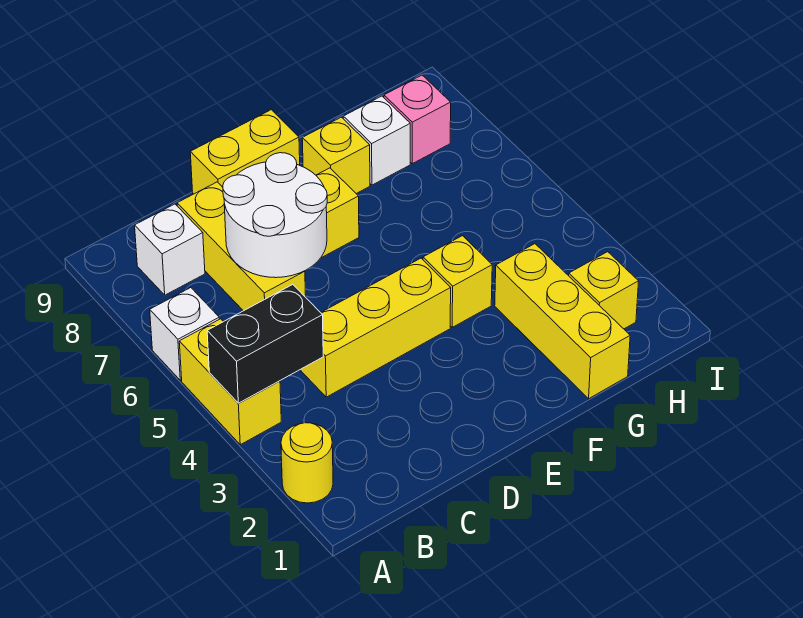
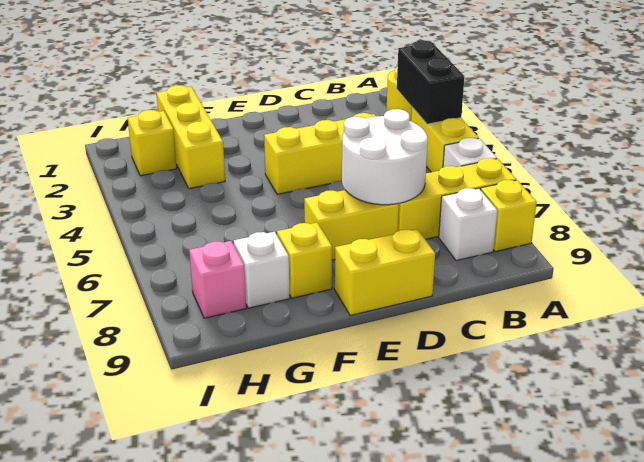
black brick A4:B4 level 2 -> black brick A3:A4 level 2
yellow brick C6:C8 level 1 -> yellow brick A7:C7 level 1
yellow brick F4 level 1 -> yellow brick A8 level 1

